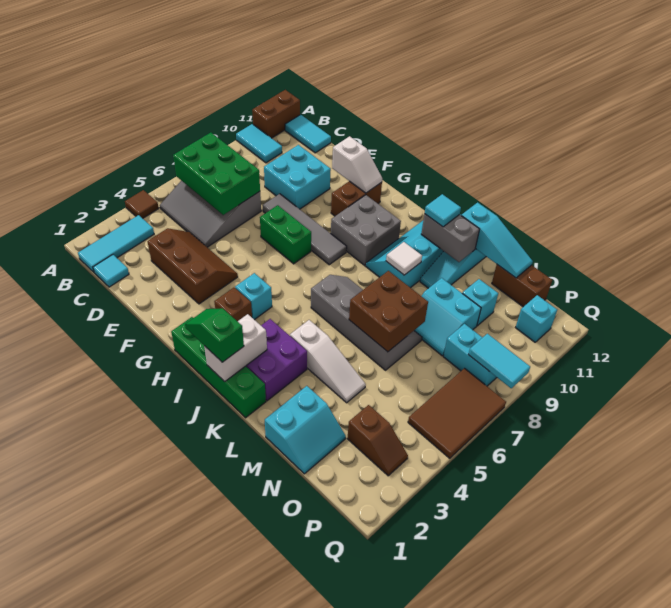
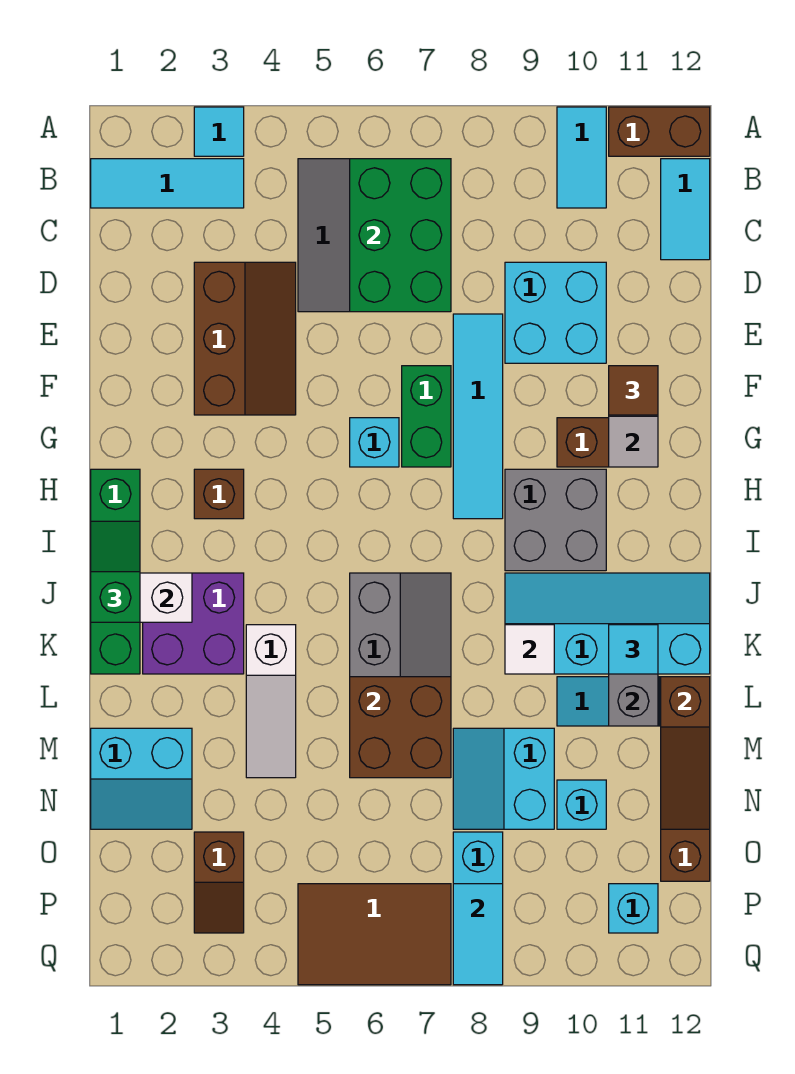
brown tile A4 level 1 -> brown tile F11 level 3
cyan tile C1 level 1 -> cyan tile A3 level 1
grey tile E8:H8 level 1 -> cyan tile E8:H8 level 1
cyan brick H4 level 1 -> cyan brick G6 level 1
cyan slope L12:N12 level 2 top L -> brown slope L12:N12 level 2 top L

